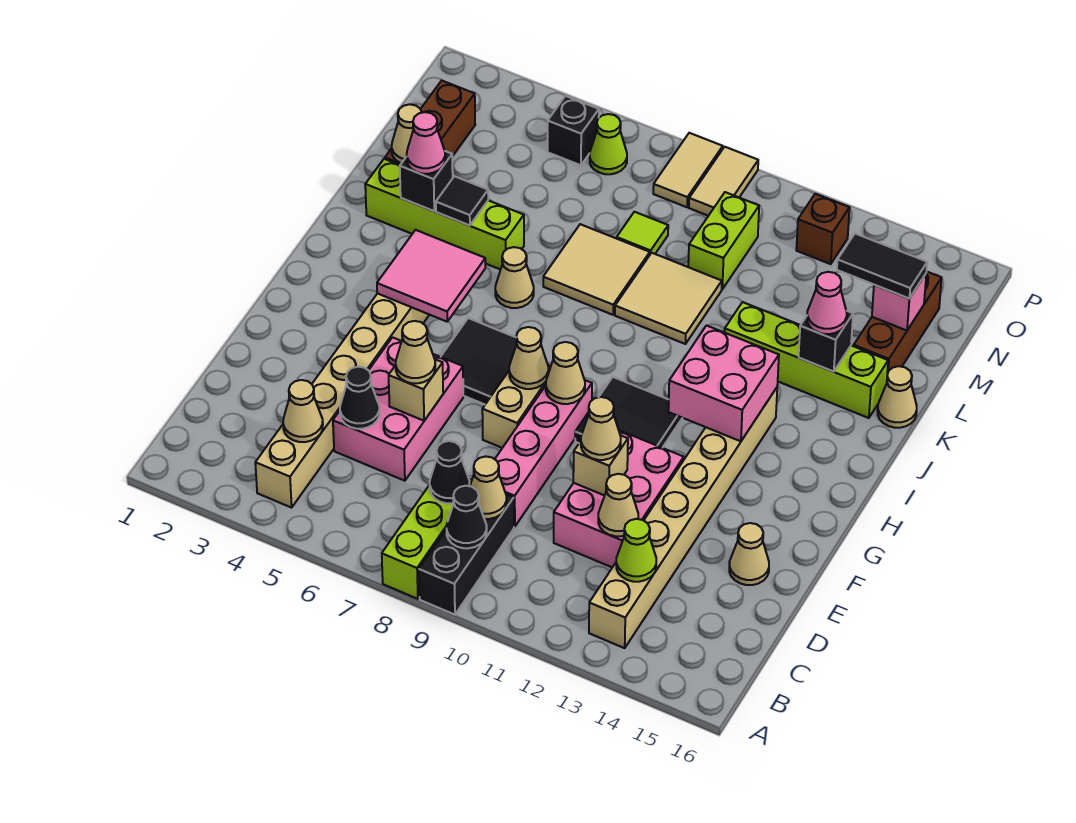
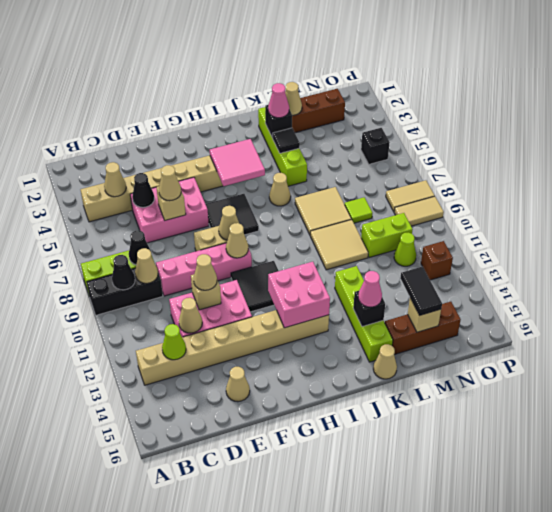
pink brick M15 level 2 -> tan brick M15 level 2
lime cone O6 level 1 -> lime cone N11 level 1

